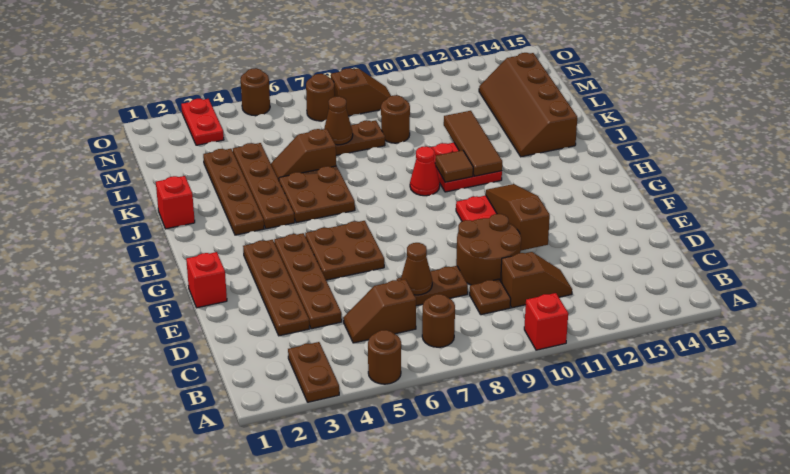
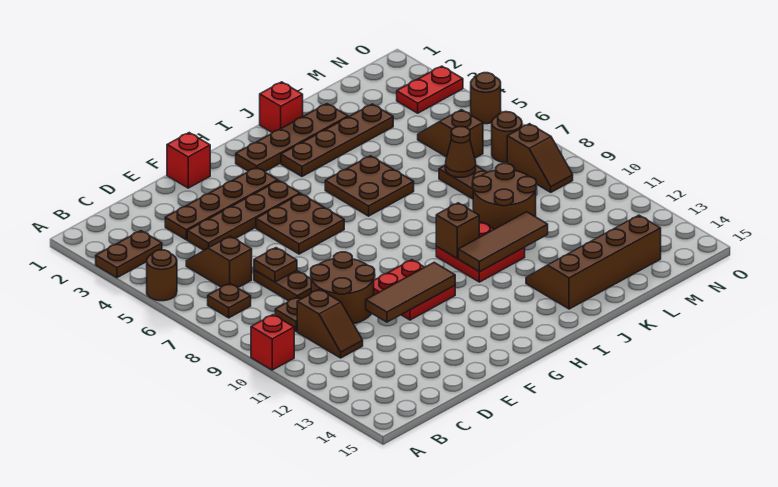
brown round brick B7 level 1 -> brown plate B7 level 1
brown cone D7 level 2 -> brown plate D7 level 2
brown slope E11:G11 level 2 top E -> brown tile E11:G11 level 2
brown plate I4:L4 level 1 -> brown plate H2:K2 level 1
red cone I9 level 1 -> none
brown tile I10 level 2 -> brown brick I10 level 2
brown slope K5:K6 level 1 top 6 -> brown slope M5:M6 level 1 top 6
brown round brick L9 level 1 -> brown round brick K9:L10 level 1

